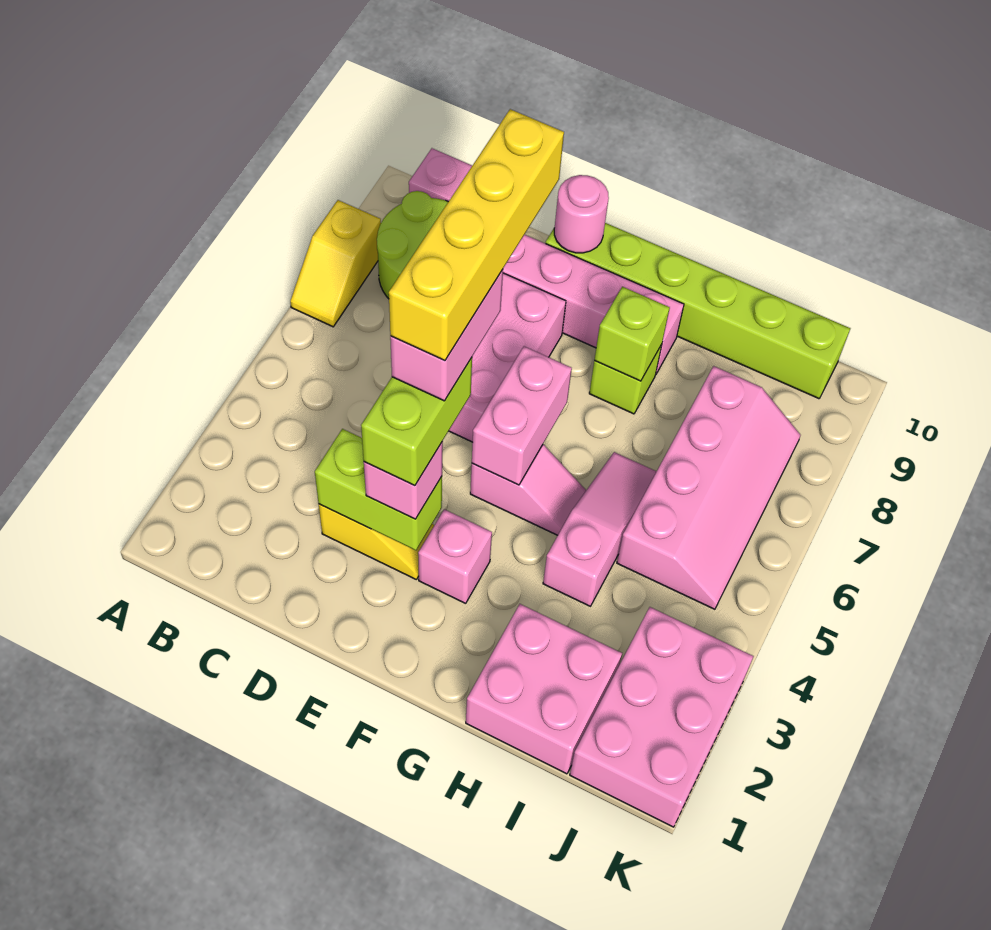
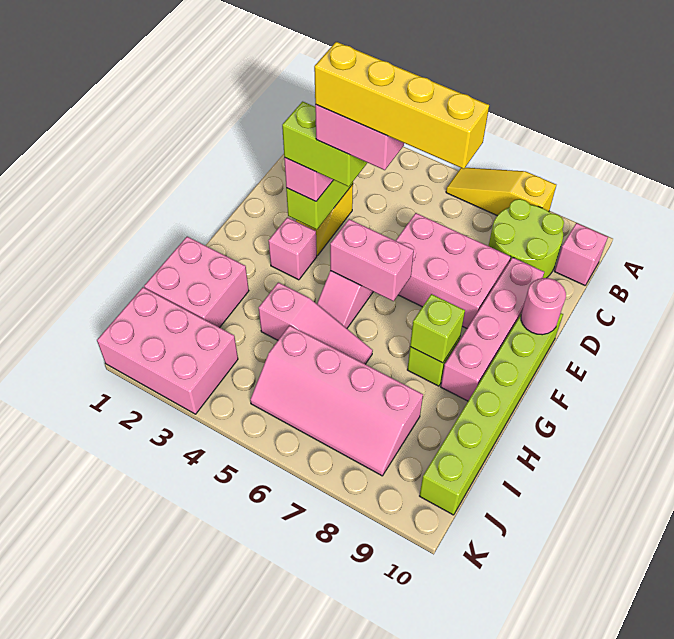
yellow slope A7:A8 level 1 top 8 -> yellow slope A6:A8 level 1 top 8

